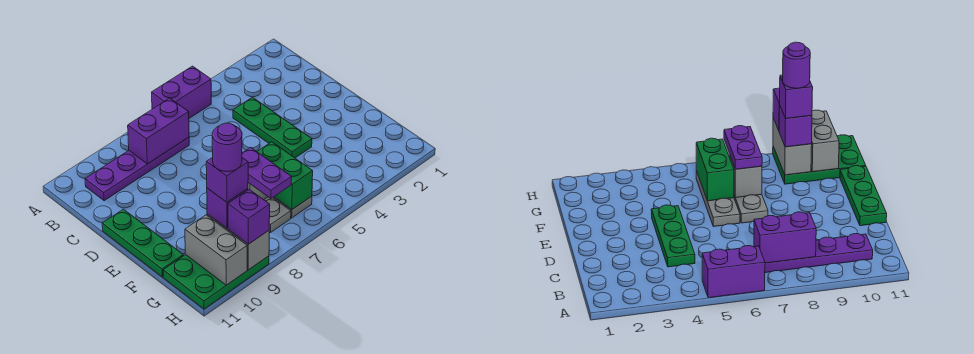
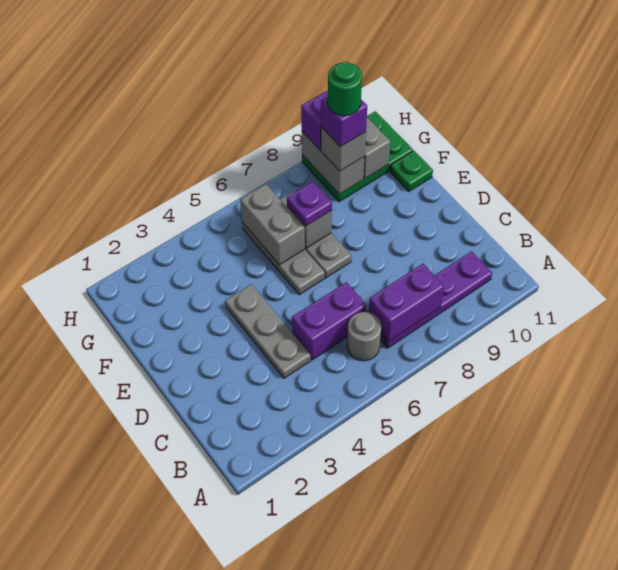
purple brick A5:A6 level 1 -> purple brick C5:C6 level 1
none -> grey round brick B6 level 1
green plate C4:E4 level 1 -> grey plate C4:E4 level 1
green plate D11:F11 level 1 -> green plate F11 level 1
green brick F6:G6 level 2 -> grey brick F6:G6 level 2
purple plate F7:G7 level 3 -> purple plate F7 level 3
purple brick G9 level 3 -> grey brick G9 level 3
purple round brick G9 level 5 -> green round brick G9 level 5

